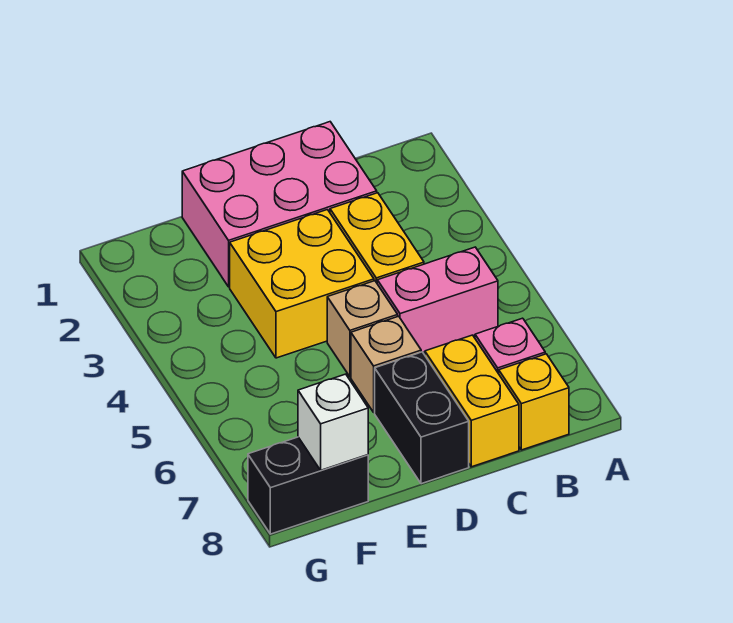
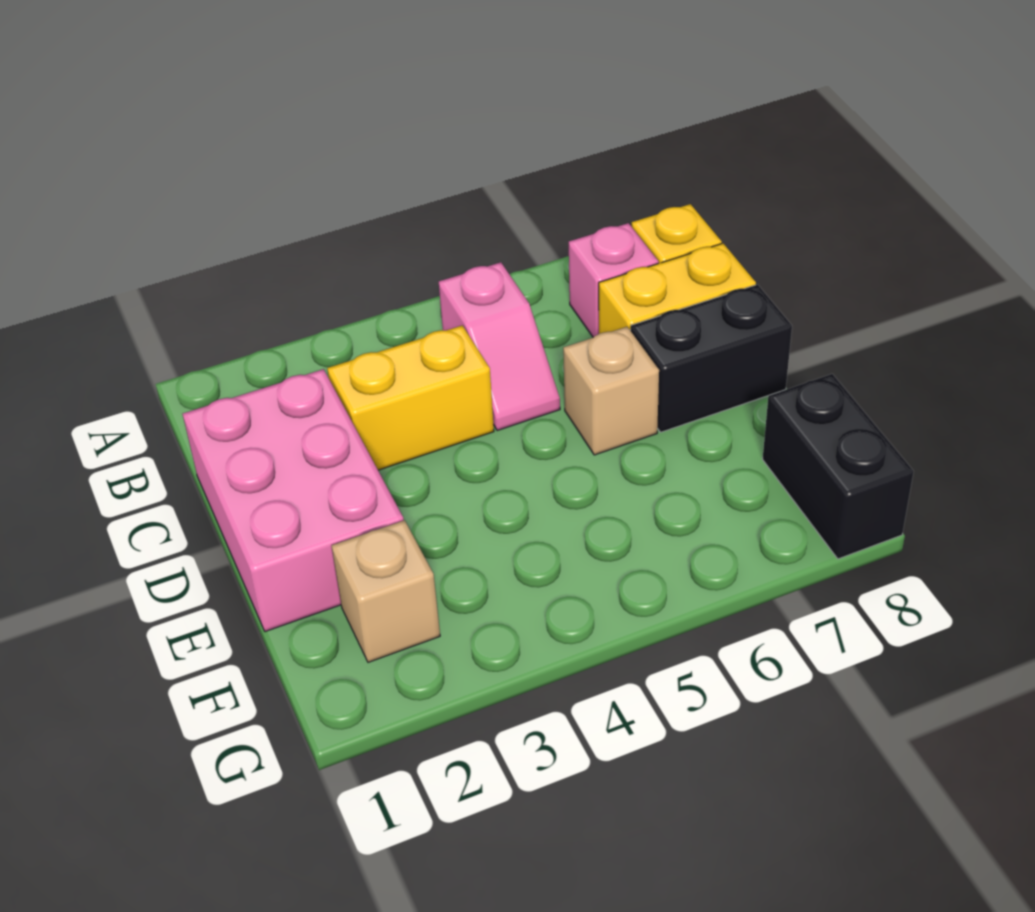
pink brick B5:C5 level 1 -> pink slope B5:C5 level 1 top B
yellow brick D3:E4 level 1 -> none
tan brick D5 level 1 -> tan brick F2 level 1
white brick F8 level 2 -> none

